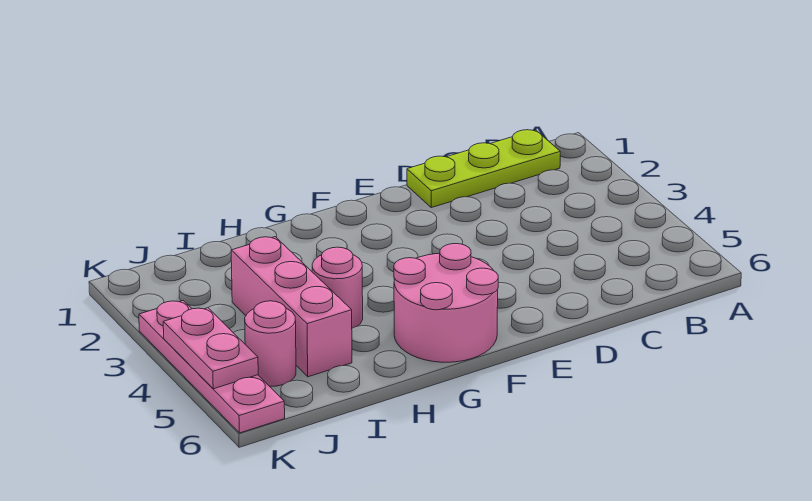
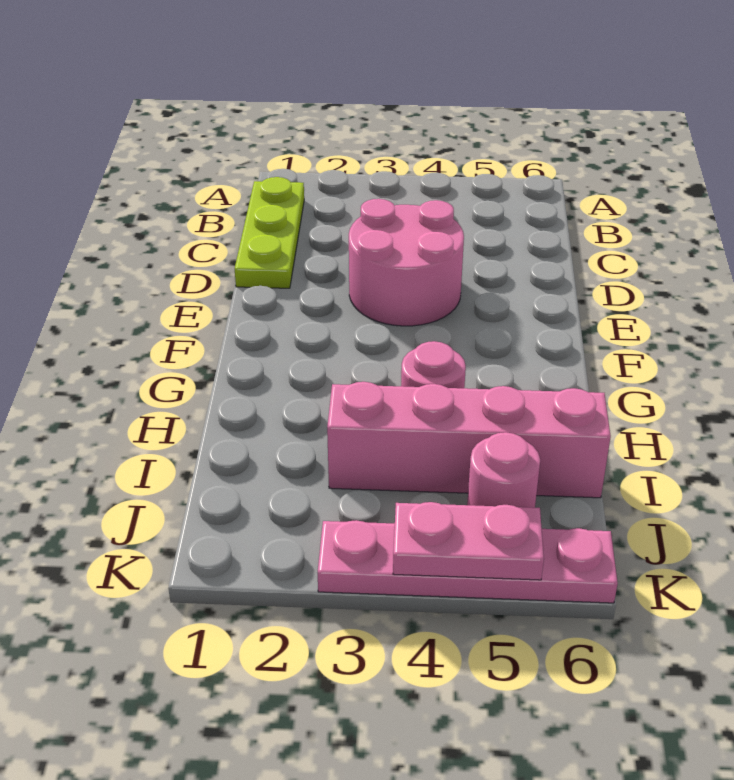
pink round brick F5:G6 level 1 -> pink round brick D3:E4 level 1
pink brick I3:I5 level 1 -> pink brick I3:I6 level 1

